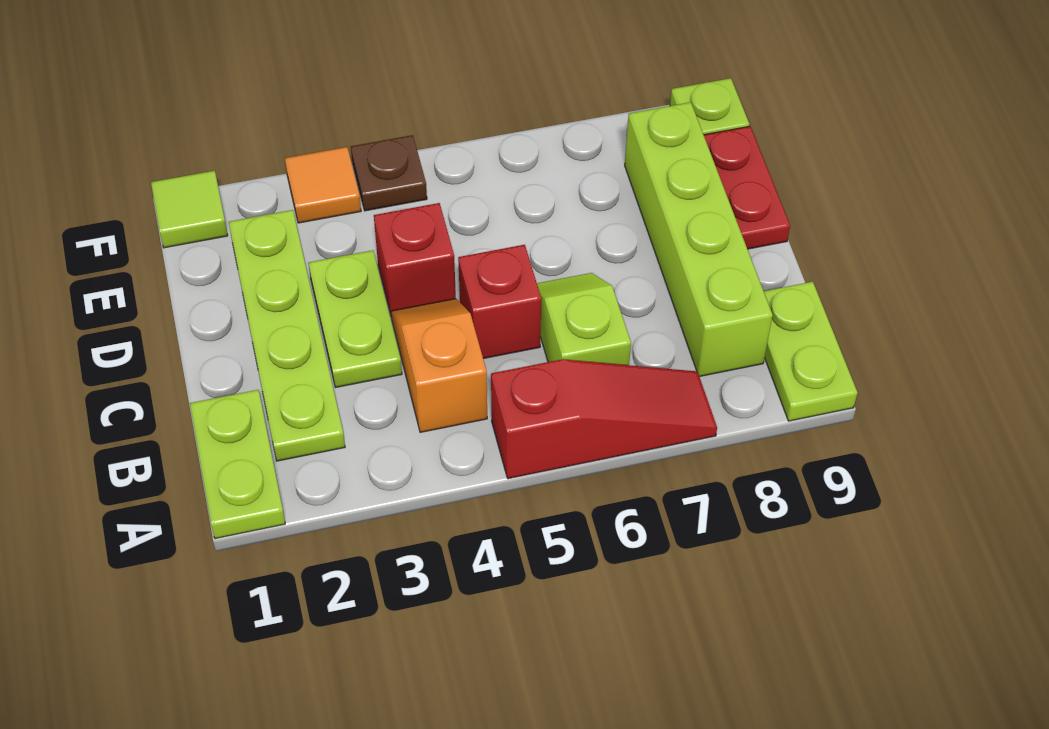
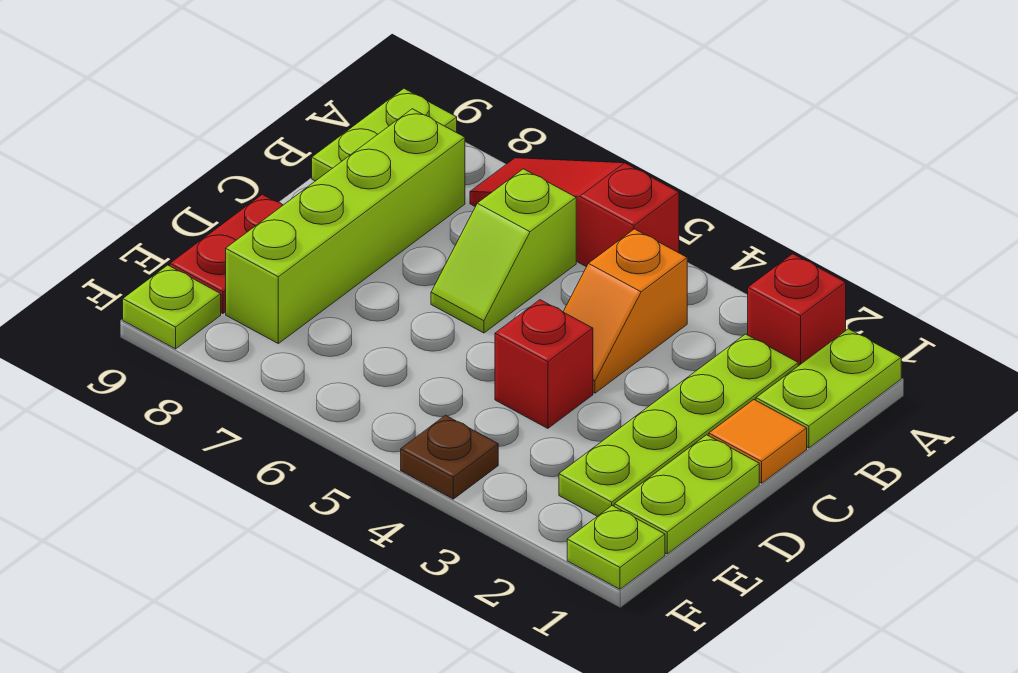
lime plate C3:D3 level 1 -> lime plate D1:E1 level 1
red brick C5 level 1 -> red brick A2 level 1
lime tile F1 level 1 -> lime plate F1 level 1
orange tile F3 level 1 -> orange tile C1 level 1

